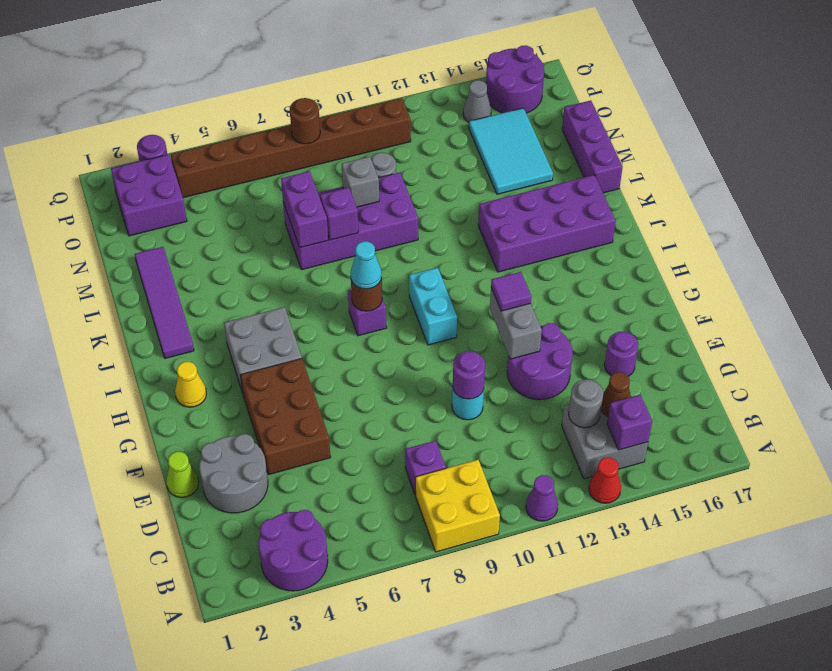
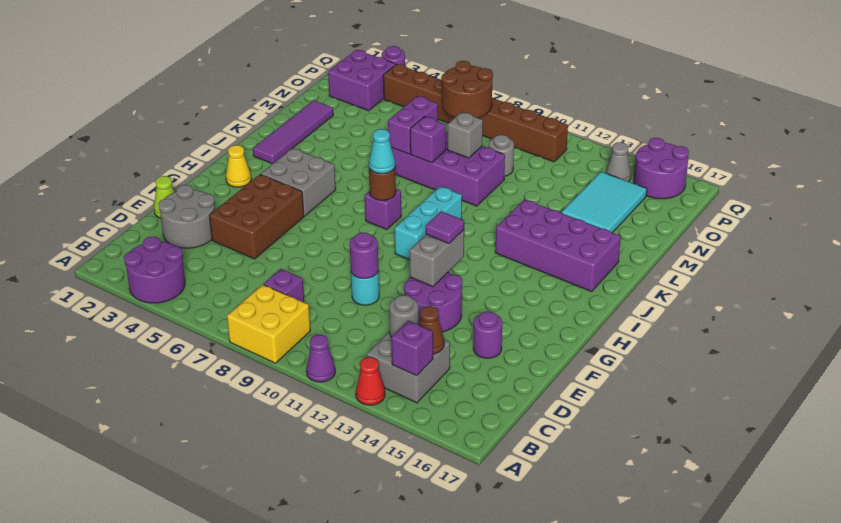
cyan brick H10:I10 level 1 -> cyan brick H10:J10 level 1
purple brick L17:N17 level 1 -> none
brown round brick P8 level 2 -> brown round brick O7:P8 level 2

